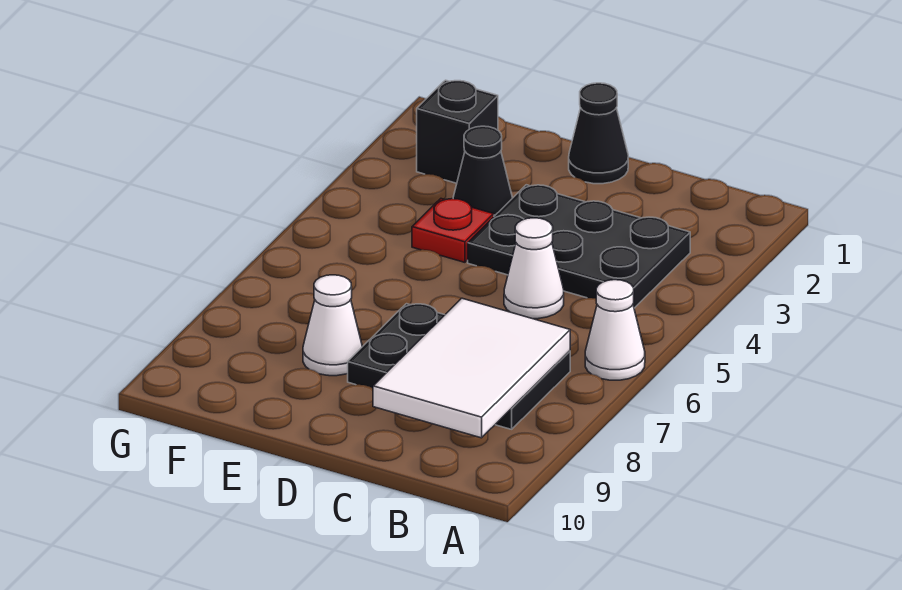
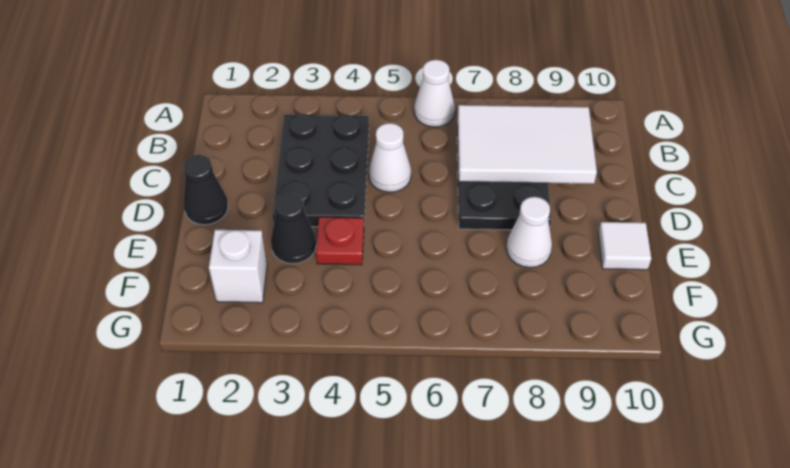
none -> white tile E10 level 1
black brick F2 level 1 -> white brick F2 level 1

